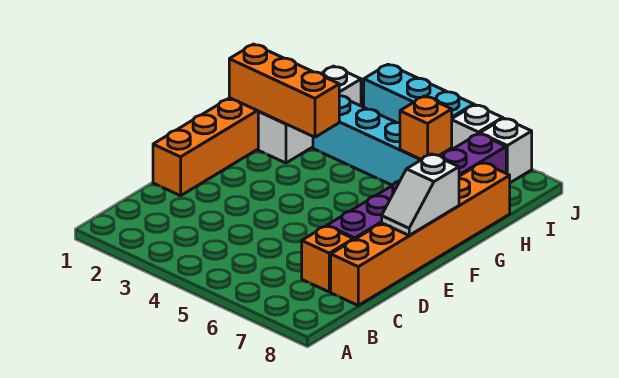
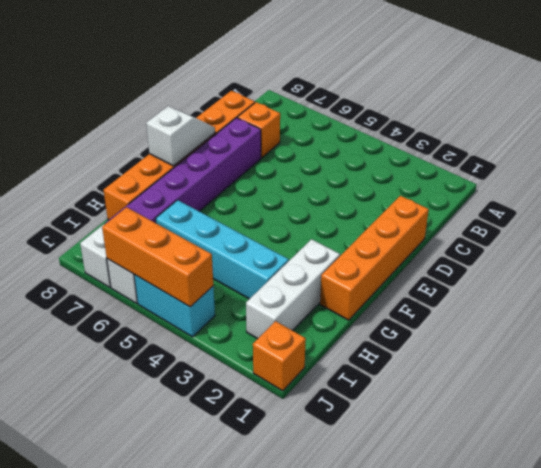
orange brick G1:G3 level 2 -> orange brick J4:J6 level 2
orange brick H6 level 2 -> orange brick J1 level 1
cyan brick J3:J5 level 1 -> cyan brick J4:J5 level 1

